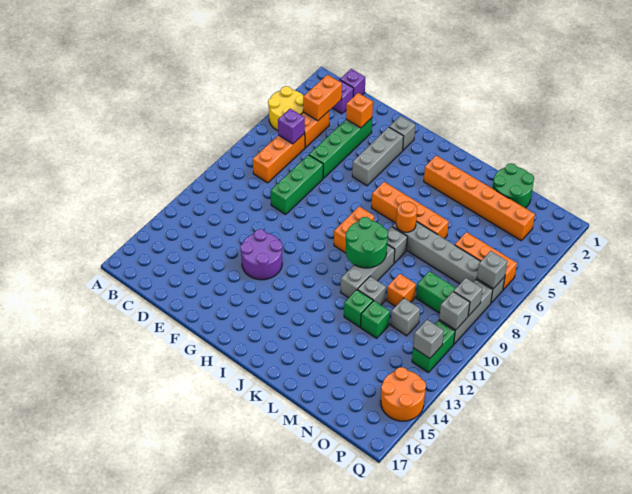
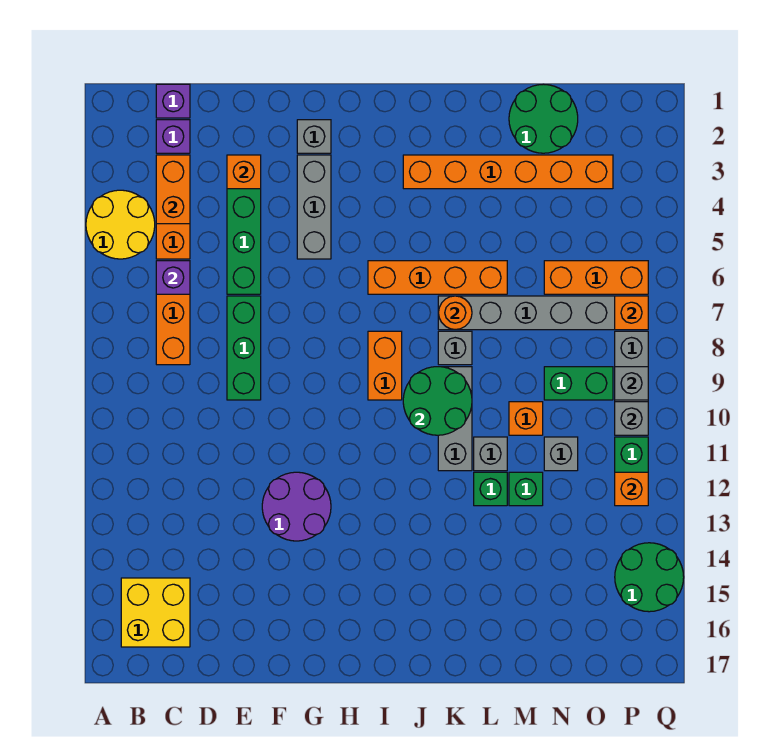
none -> yellow brick B15:C16 level 1
grey brick P7 level 2 -> orange brick P7 level 2
grey brick P12 level 2 -> orange brick P12 level 2
orange round brick P14:Q15 level 1 -> green round brick P14:Q15 level 1

